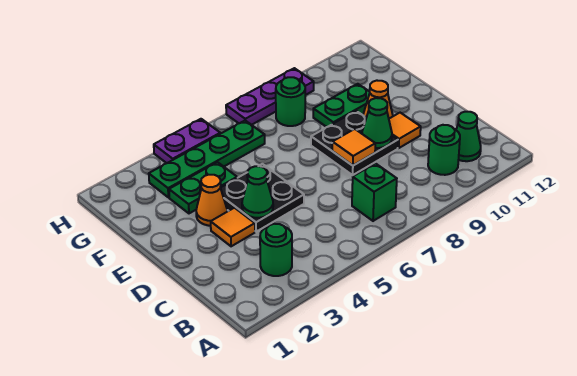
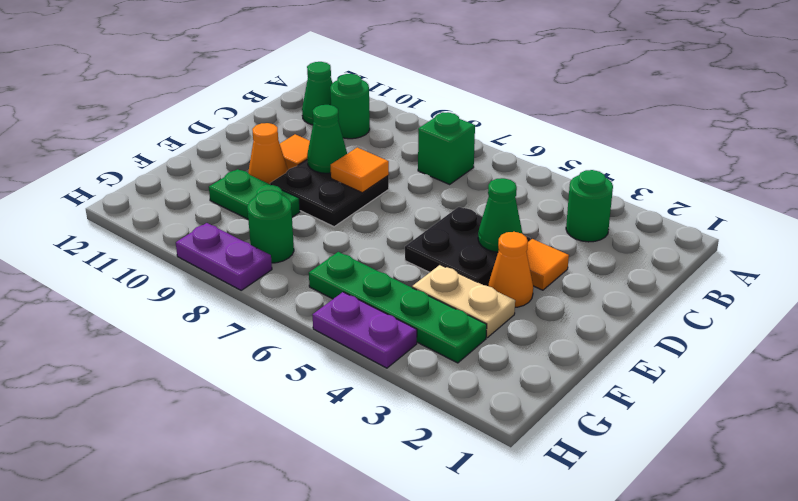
green plate F3:F4 level 1 -> tan plate F3:F4 level 1
purple plate H7:H9 level 1 -> purple plate H8:H9 level 1

